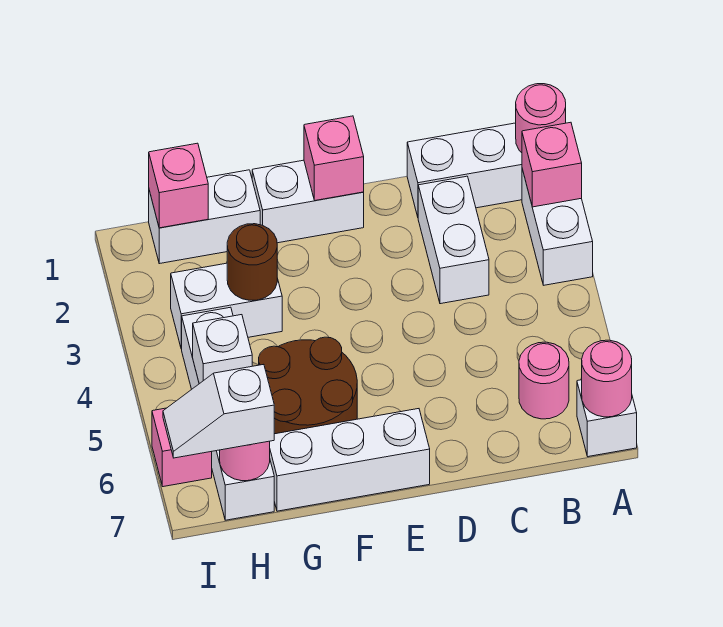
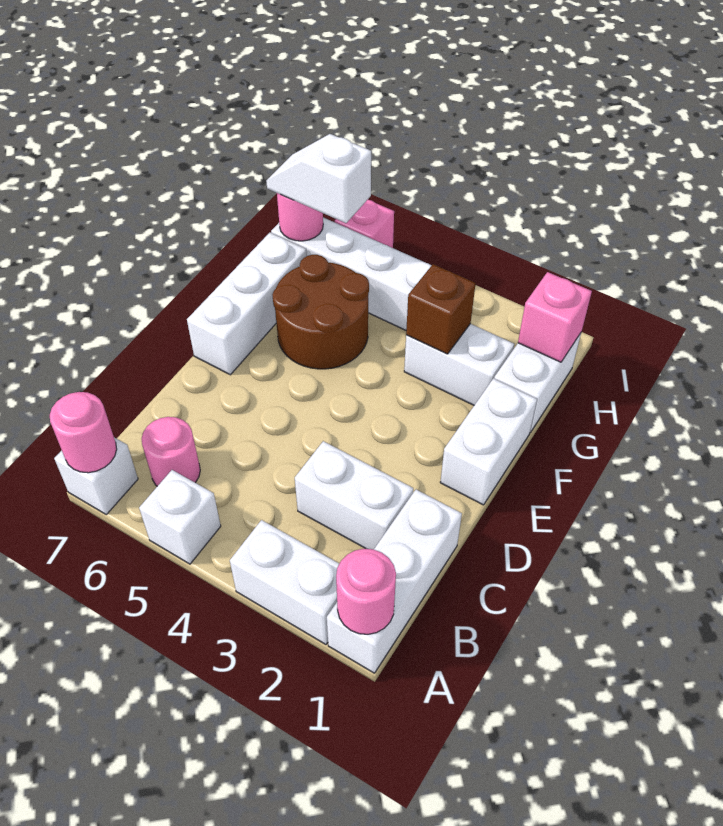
pink brick A2 level 2 -> none
pink brick E1 level 2 -> none
white brick G3:H3 level 1 -> white brick G2:G3 level 1
brown round brick G3 level 2 -> brown brick G3 level 2
white brick H5 level 2 -> white brick A5 level 1
white slope H7:I7 level 3 top H -> white slope H6:H7 level 3 top 6

